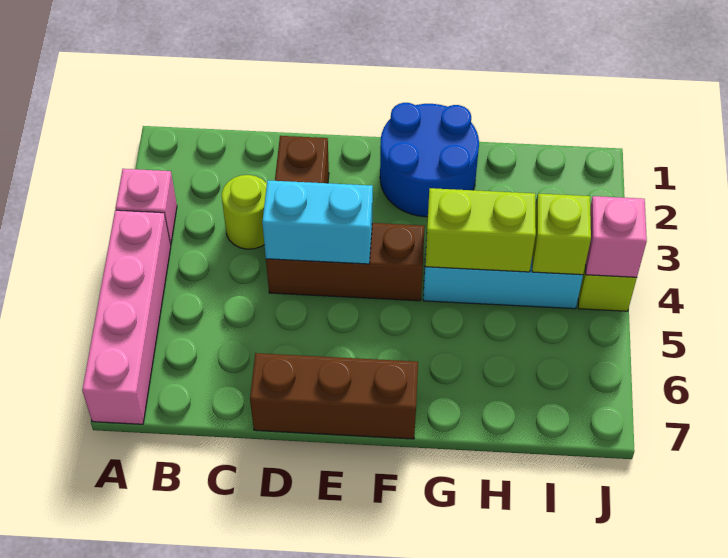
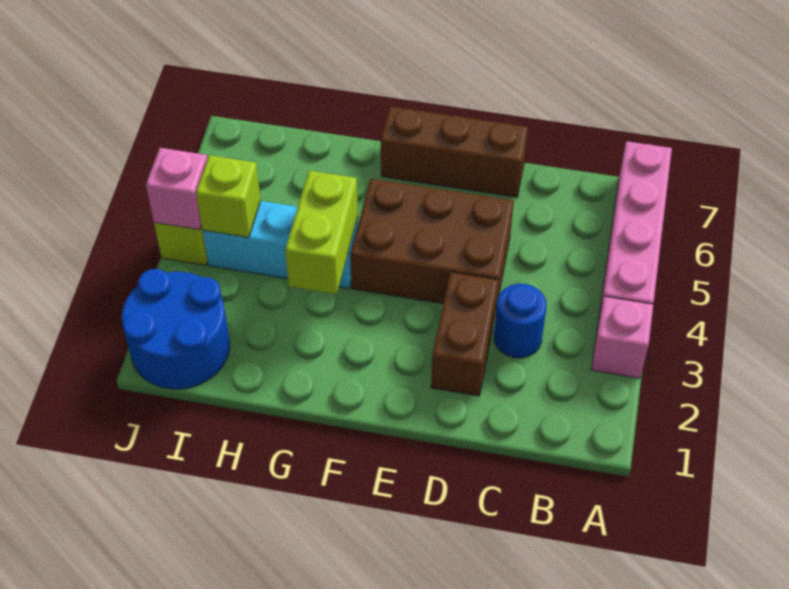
lime round brick C3 level 1 -> blue round brick C3 level 1
brown brick D4:F4 level 1 -> brown brick D4:F5 level 1
cyan brick D4:E4 level 2 -> none
blue round brick F1:G2 level 1 -> blue round brick I1:J2 level 1
lime brick G4:H4 level 2 -> lime brick G3:G4 level 2

